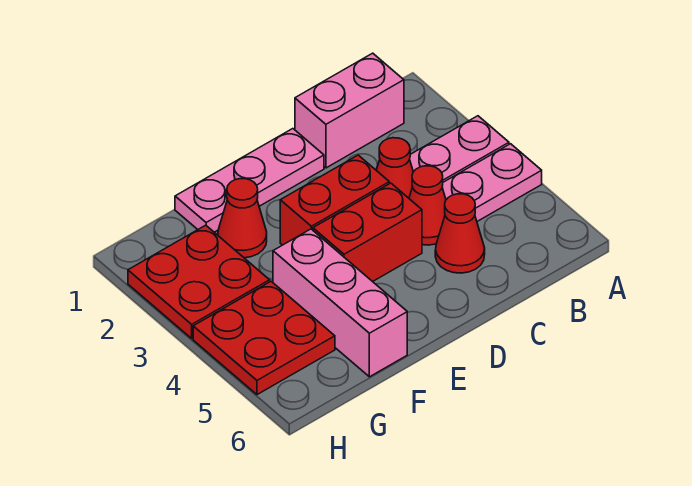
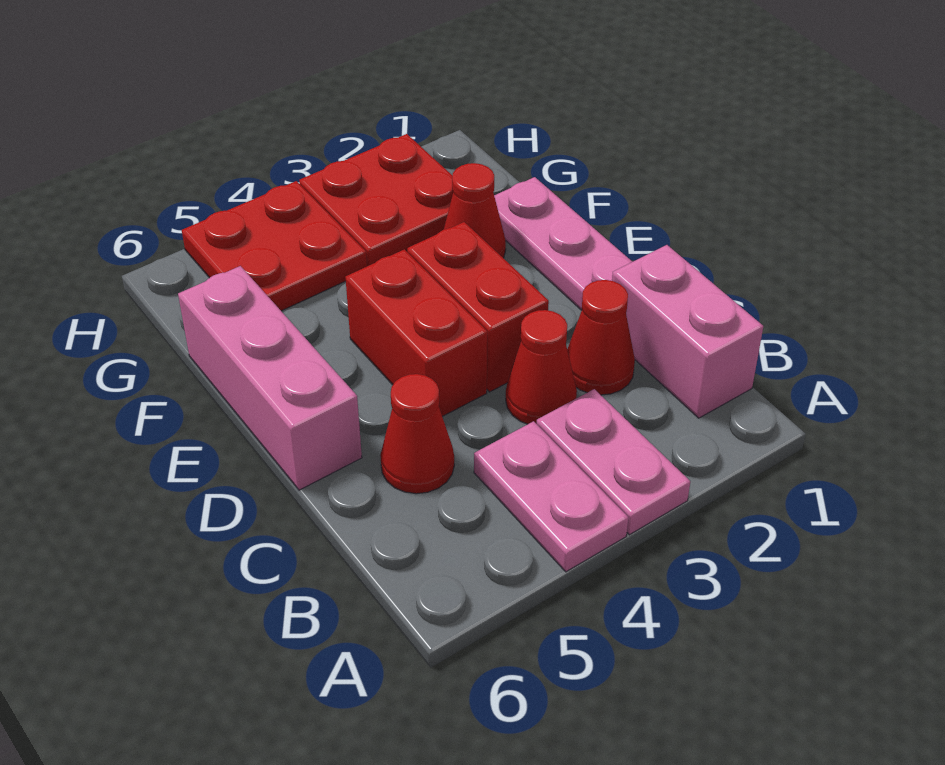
red cone C4 level 1 -> red cone C2 level 1
pink brick F4:F6 level 1 -> pink brick D6:F6 level 1

